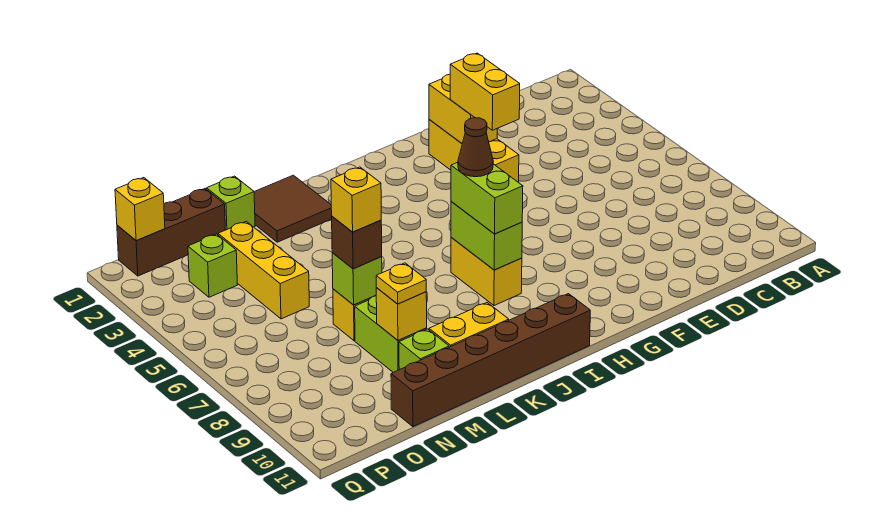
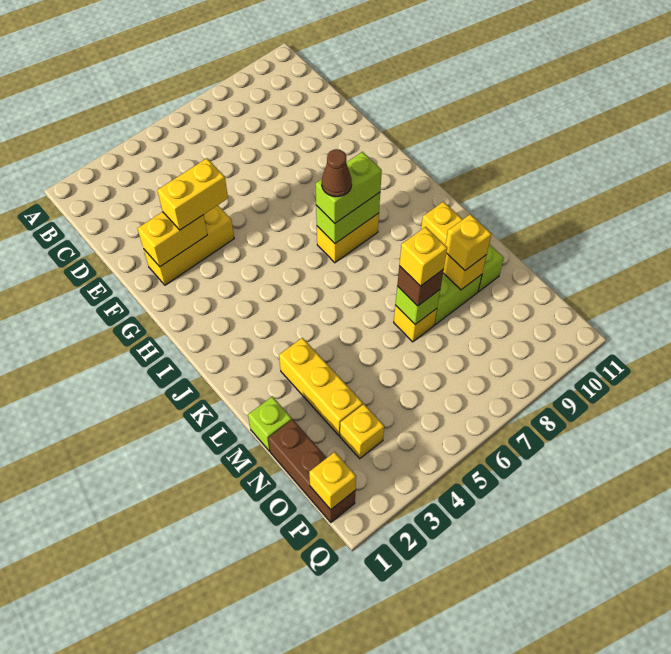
brown brick I11:N11 level 1 -> none
brown tile K1:L2 level 1 -> none
yellow plate M9 level 3 -> yellow brick M9 level 3
yellow brick N3:N5 level 1 -> yellow brick L3:N3 level 1
lime brick O3 level 1 -> yellow brick O3 level 1

